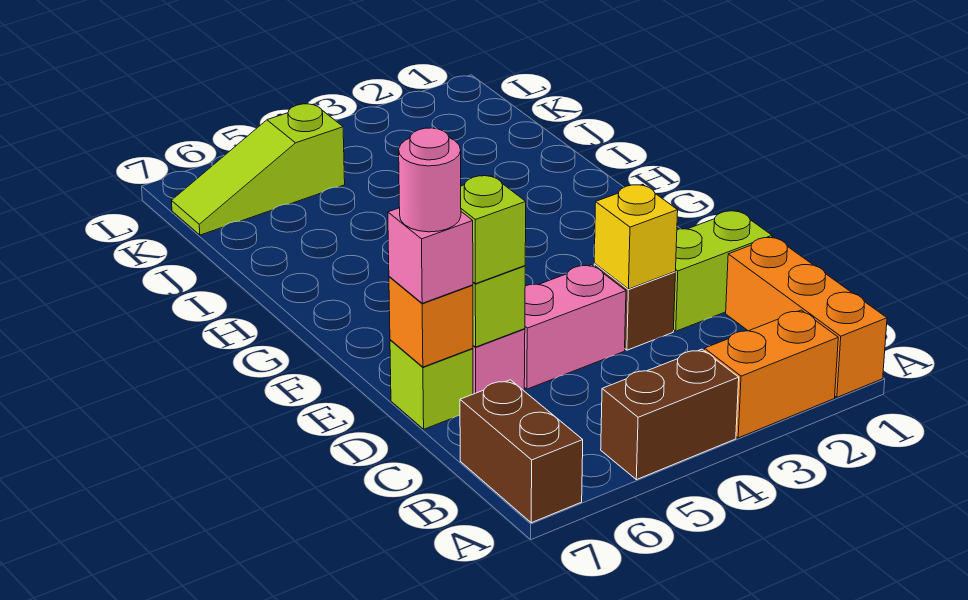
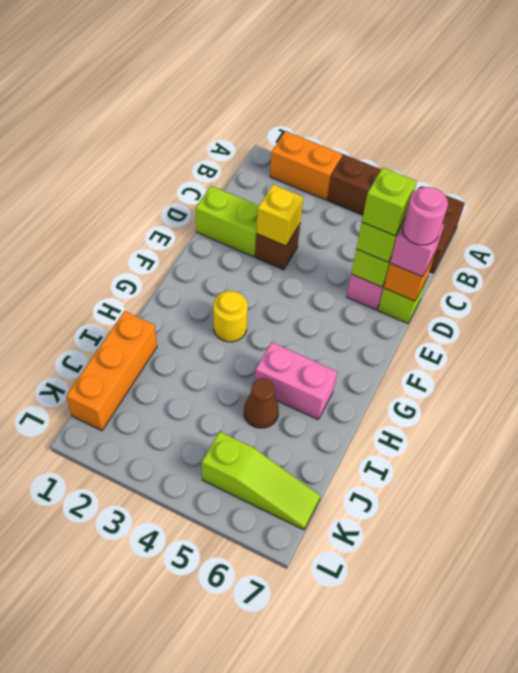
orange brick A1:C1 level 1 -> orange brick I1:K1 level 1
pink brick D4:D5 level 1 -> pink brick H5:H6 level 1
none -> lime brick D6 level 4
none -> yellow round brick G3 level 1
none -> brown cone I5 level 1

